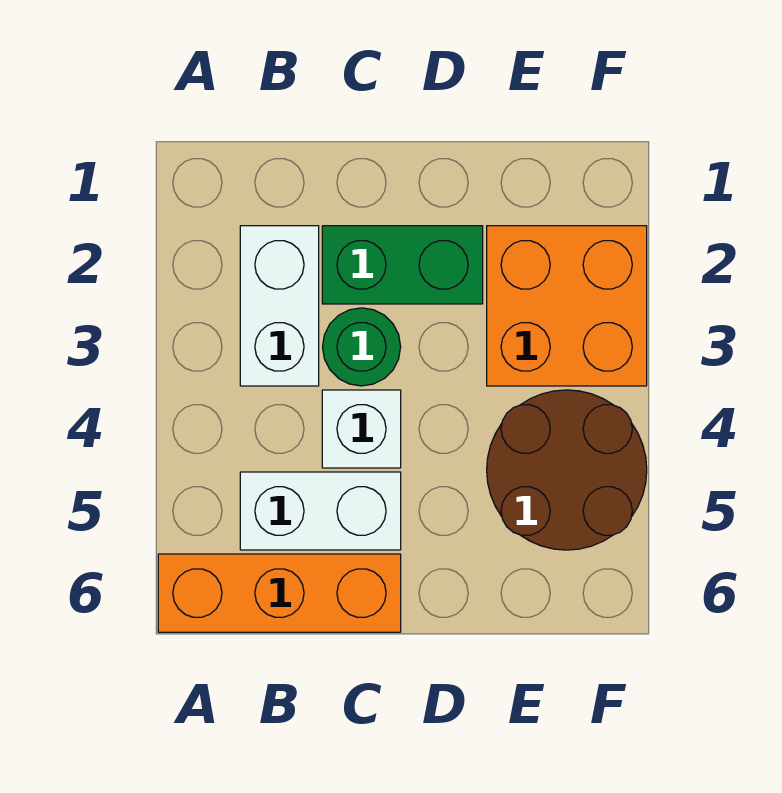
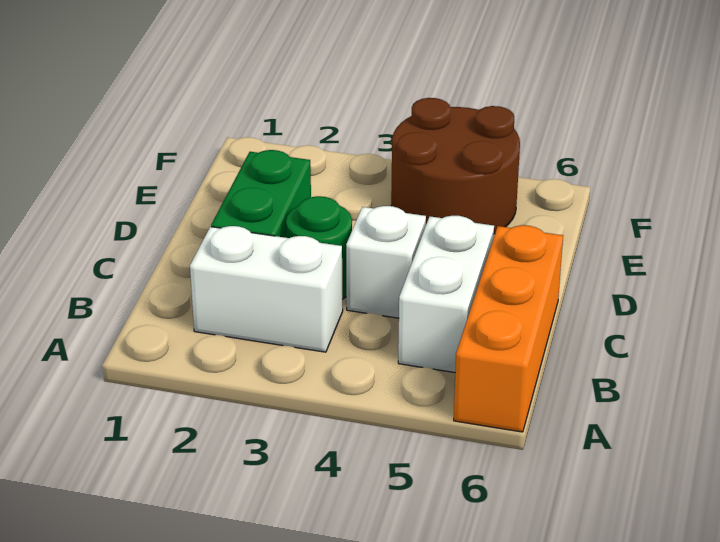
orange brick E2:F3 level 1 -> none

